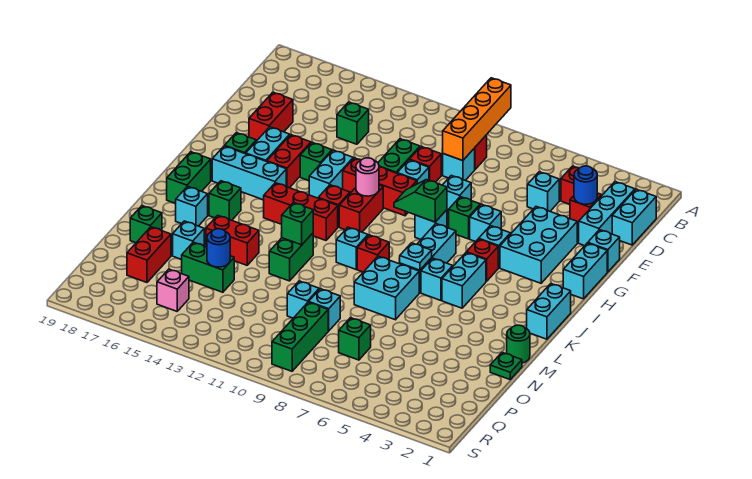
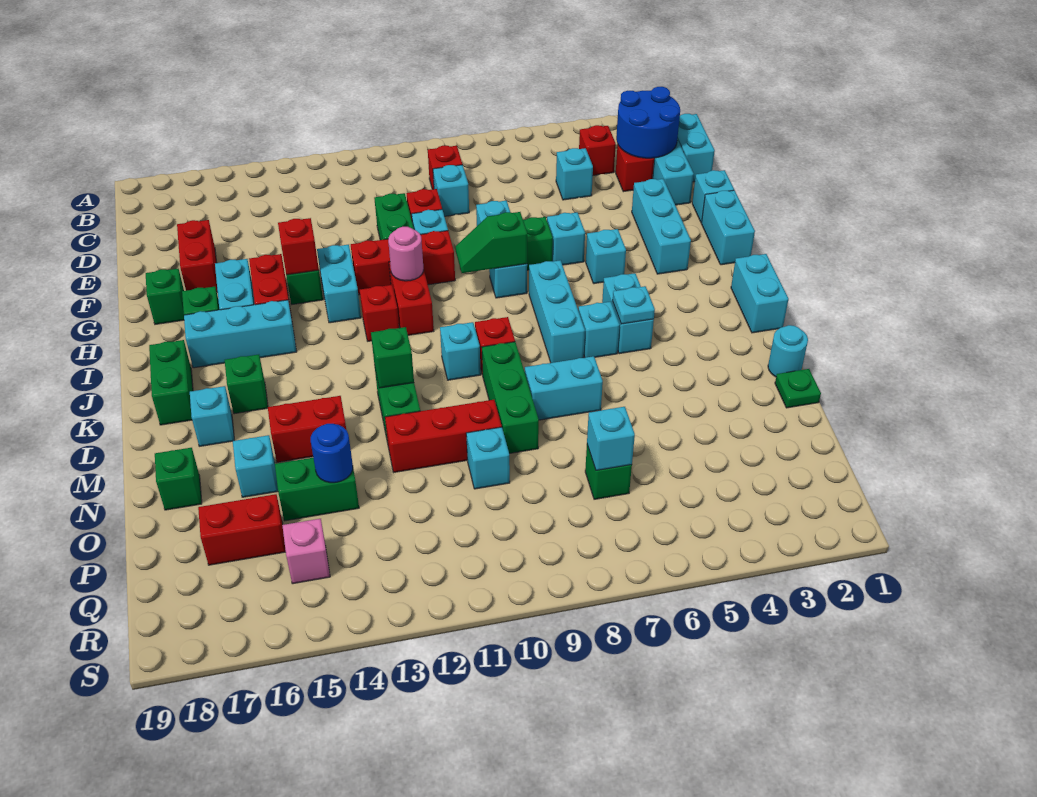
orange brick A9:D9 level 2 -> none
blue round brick D3 level 2 -> blue round brick C2:D3 level 2
green brick D14 level 1 -> green brick G18 level 1
cyan brick F3:H4 level 1 -> cyan brick F3:H3 level 1
red brick I5 level 1 -> red brick G14 level 2
red brick J12:J14 level 1 -> red brick N10:N12 level 1
cyan plate K7 level 2 -> cyan plate K5 level 2
cyan brick L7:M8 level 1 -> cyan brick M7:M8 level 1
green round brick M1 level 1 -> cyan round brick M1 level 1
cyan brick O9 level 1 -> cyan brick P7 level 2
red brick O17:P17 level 1 -> red brick P16:P17 level 1
green brick P9:R9 level 1 -> green brick L9:N9 level 1

